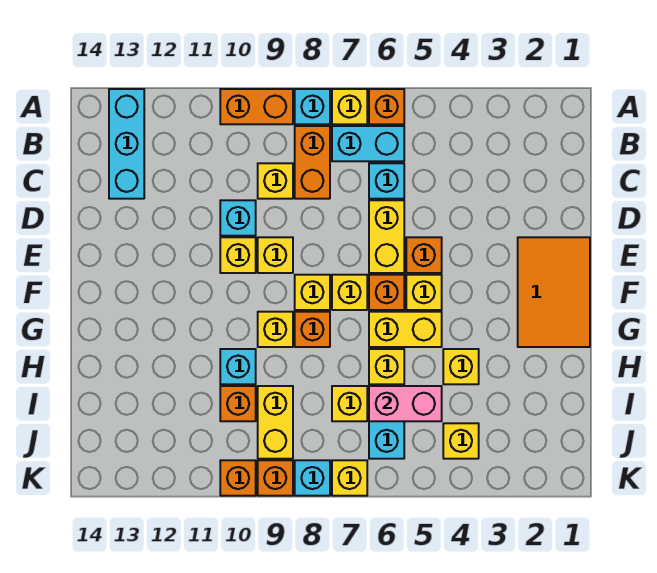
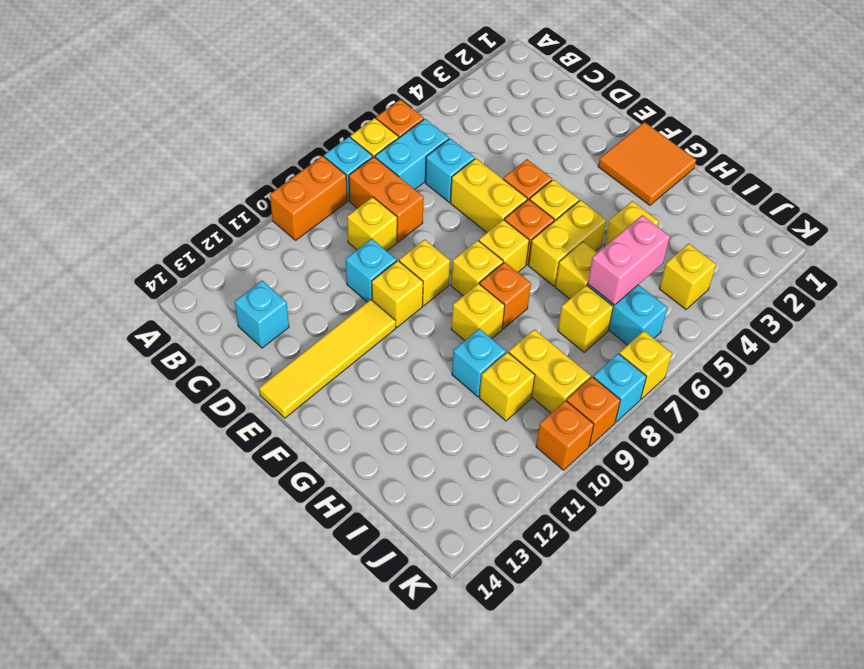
cyan brick A13:C13 level 1 -> cyan brick C13 level 1
orange tile E1:G2 level 1 -> orange tile F1:G2 level 1
none -> yellow tile E11:E14 level 1
orange brick I10 level 1 -> yellow brick I10 level 1

